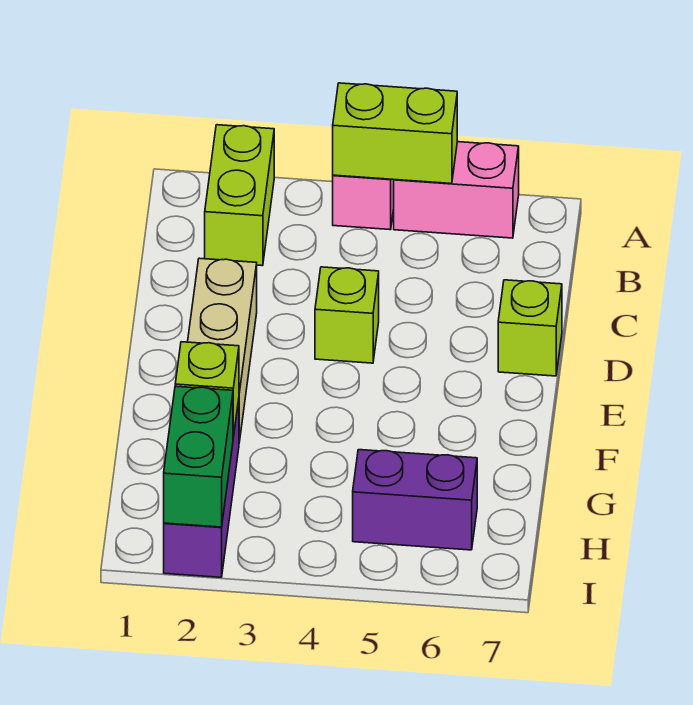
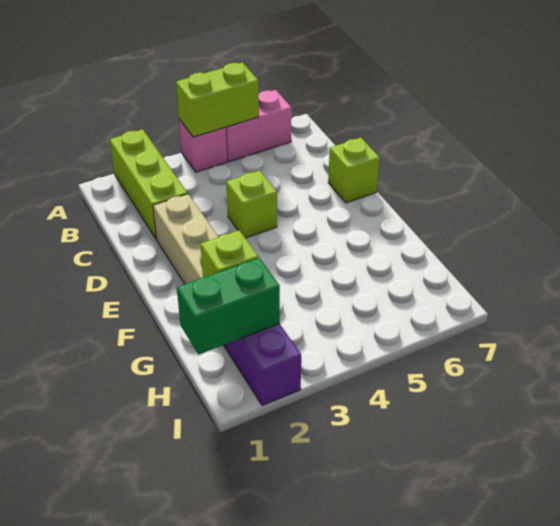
lime brick A2:B2 level 1 -> lime brick A2:C2 level 1
green brick H2:I2 level 2 -> green brick H1:H2 level 2
purple brick H5:H6 level 1 -> none

